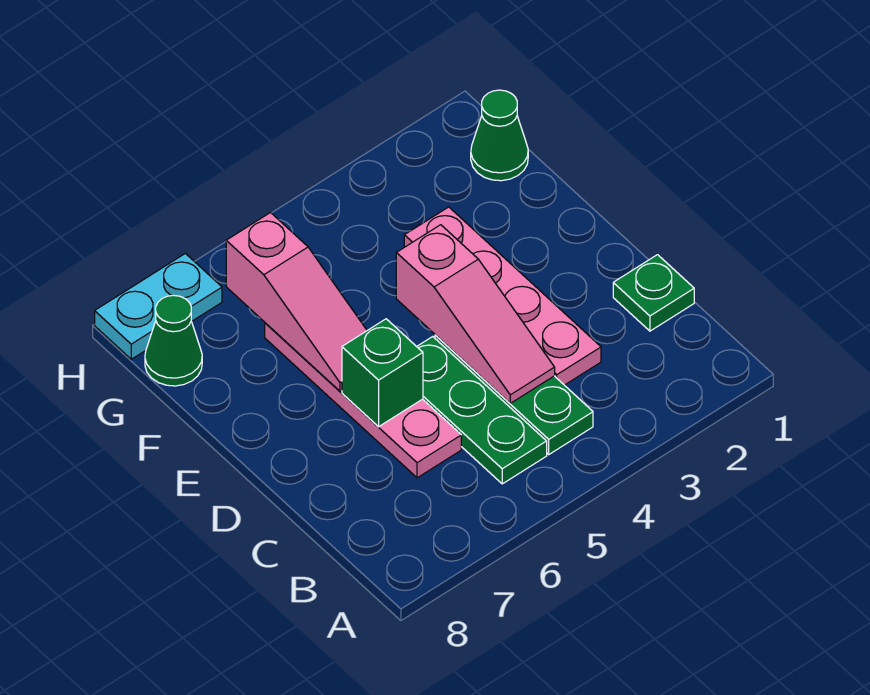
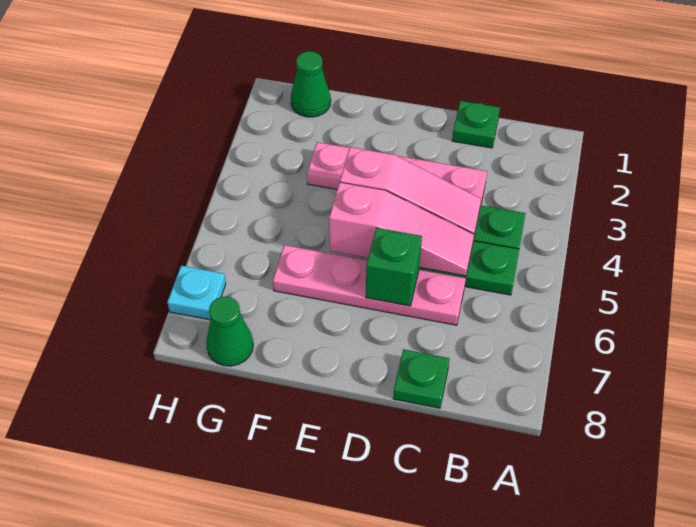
none -> green plate C8 level 1
pink slope E6:G6 level 2 top G -> pink slope C5:E5 level 2 top E
cyan plate H7:H8 level 1 -> cyan plate H7 level 1

